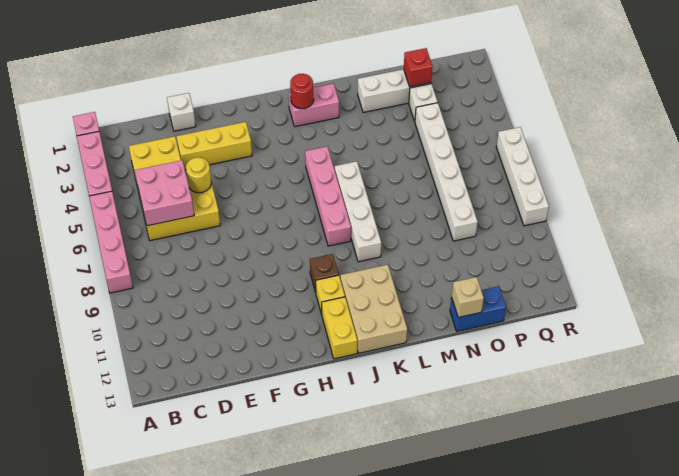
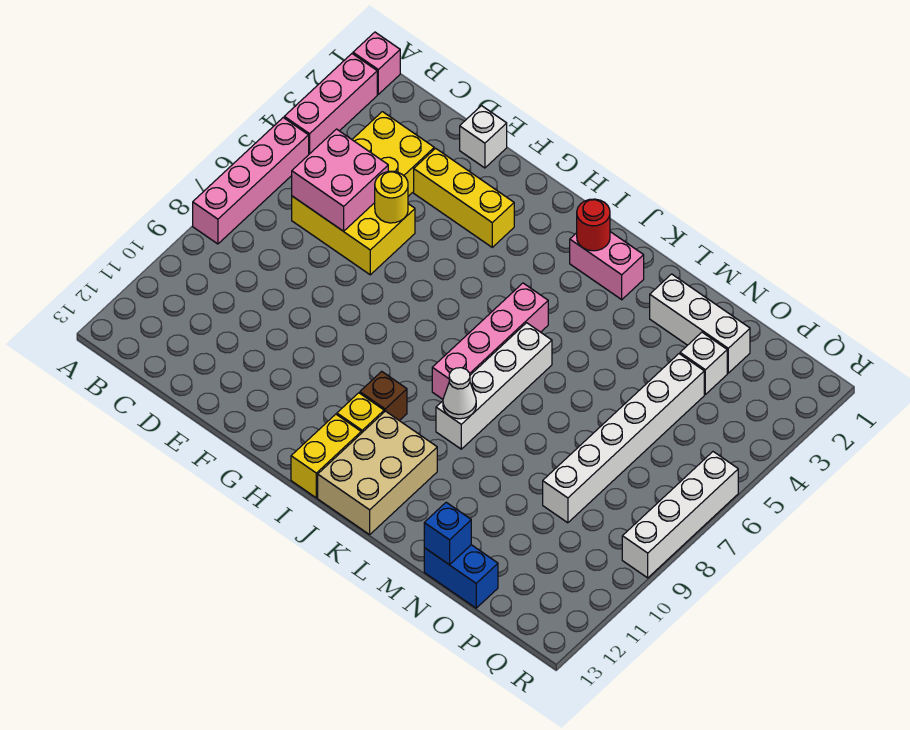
none -> white cone K9 level 2
tan brick N13 level 2 -> blue brick N13 level 2
red brick O2 level 2 -> none

